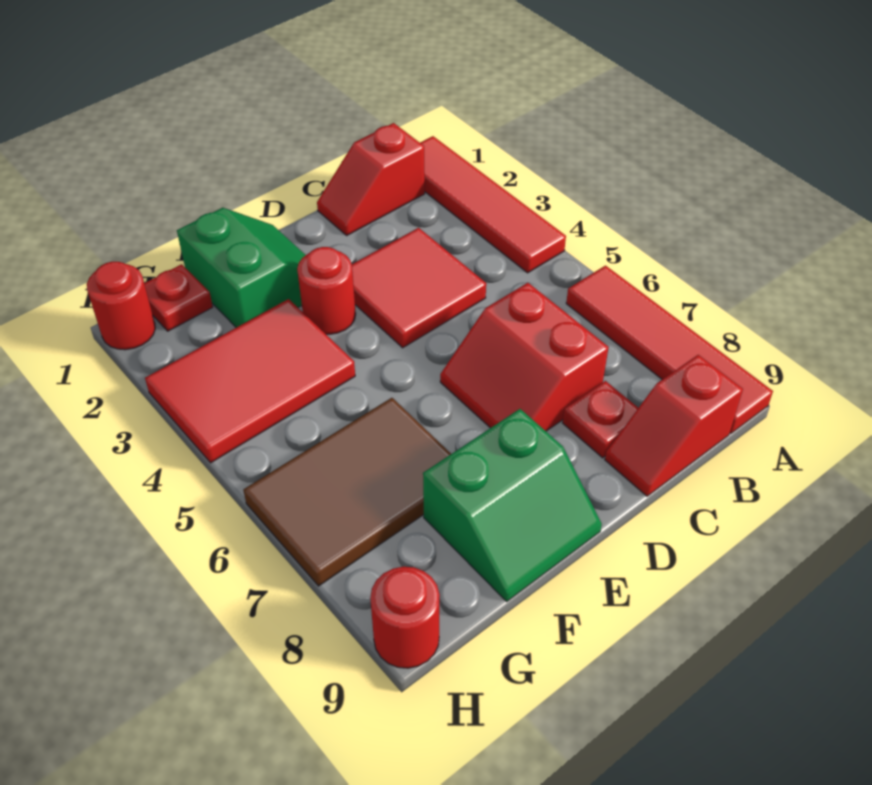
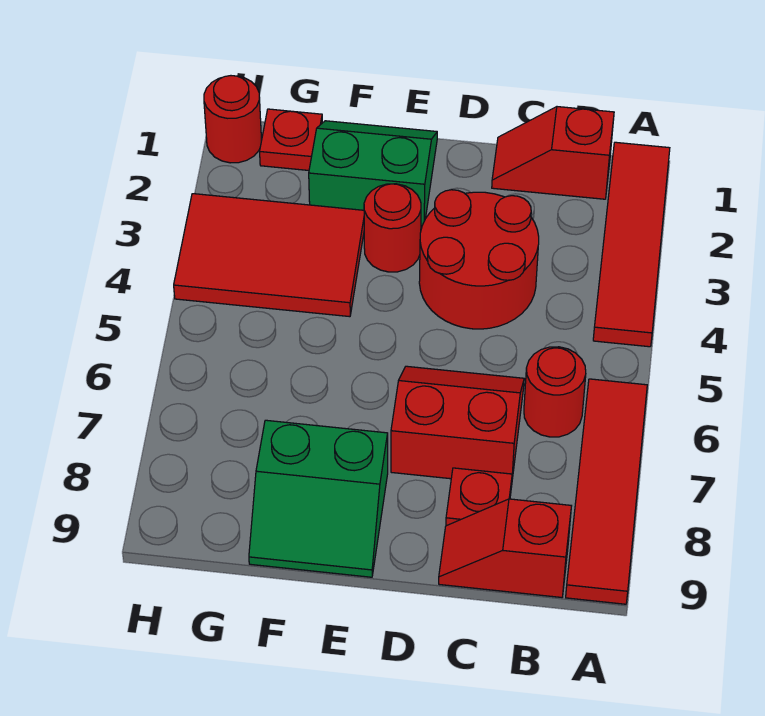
red tile C3:D4 level 1 -> red round brick C3:D4 level 1
red slope C6:D7 level 1 top C -> red slope C6:D7 level 1 top 7
green slope E1:F2 level 1 top F -> green slope E1:F2 level 1 top 2
brown tile F6:H7 level 1 -> none
red round brick H9 level 1 -> red round brick B6 level 1

